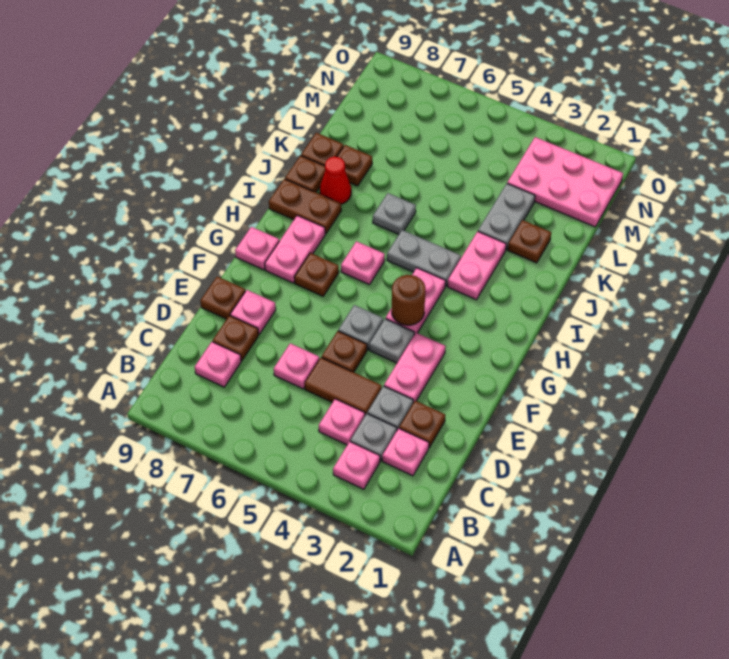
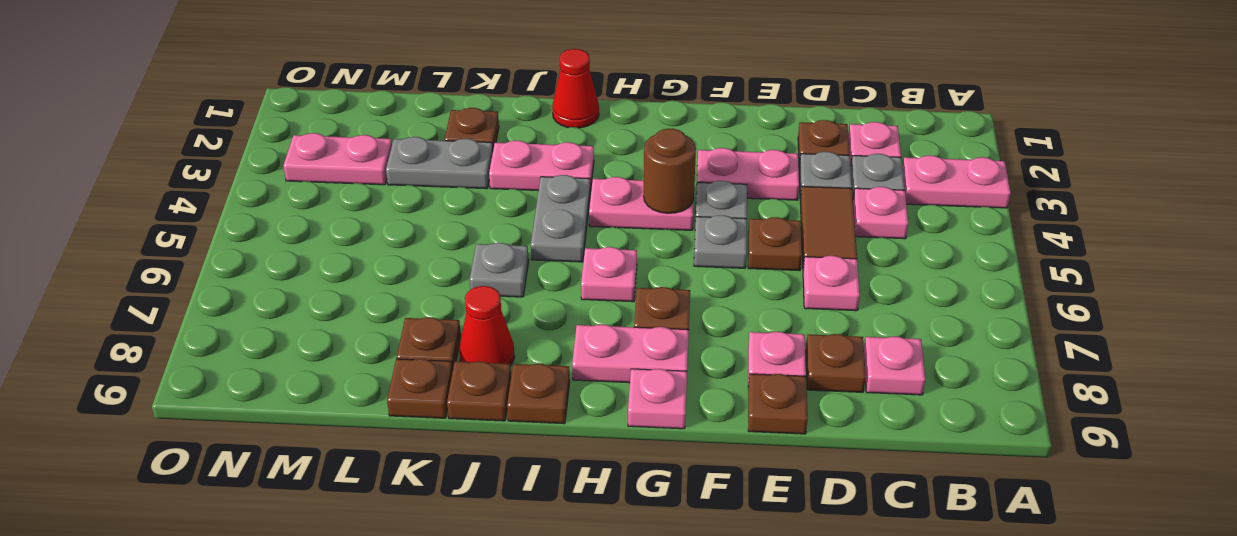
pink plate B3 level 1 -> pink plate A3:B3 level 1
none -> red cone I1 level 1
brown plate I8:I9 level 1 -> brown plate I9 level 1
pink plate M1:N3 level 1 -> pink plate M3:N3 level 1

